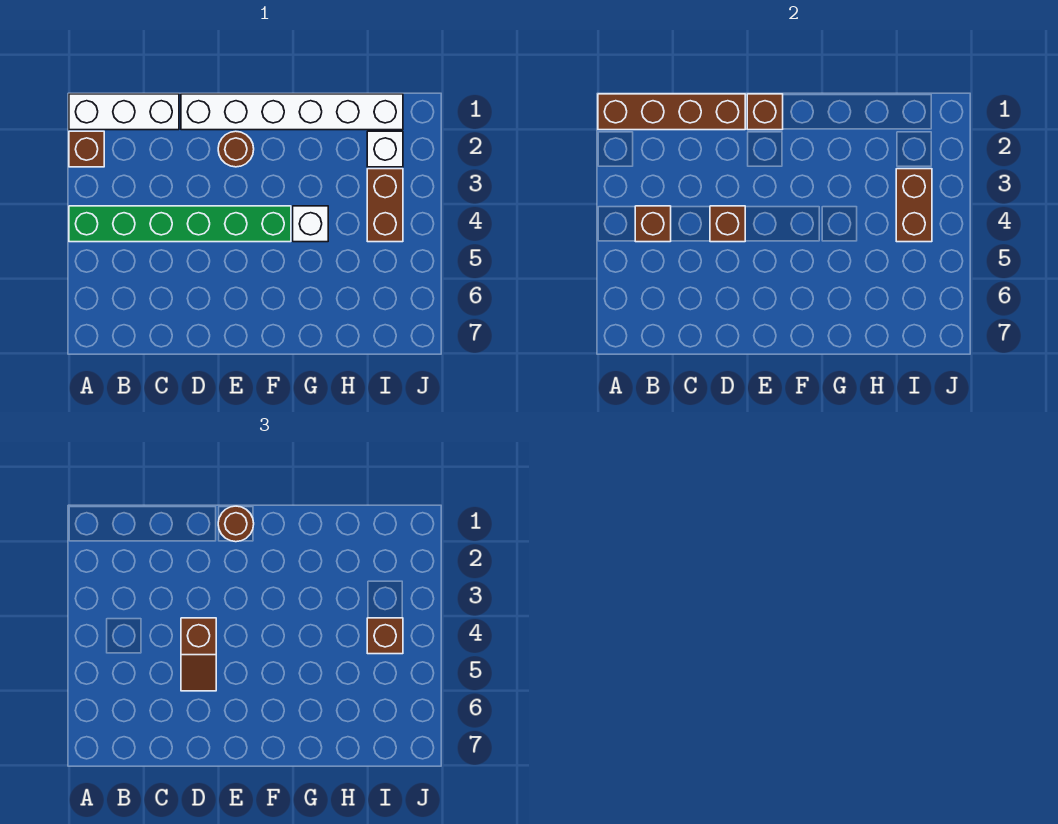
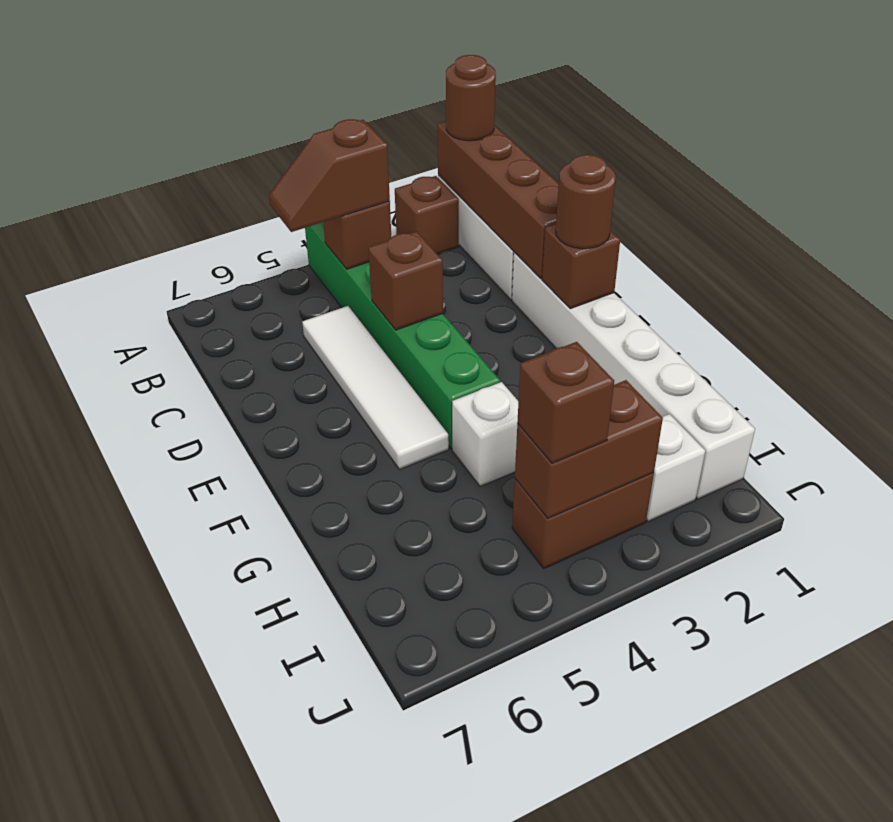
none -> white tile C5:F5 level 1
brown slope D4:D5 level 3 top 4 -> brown slope B4:B5 level 3 top 4
brown round brick E2 level 1 -> brown round brick A1 level 3

